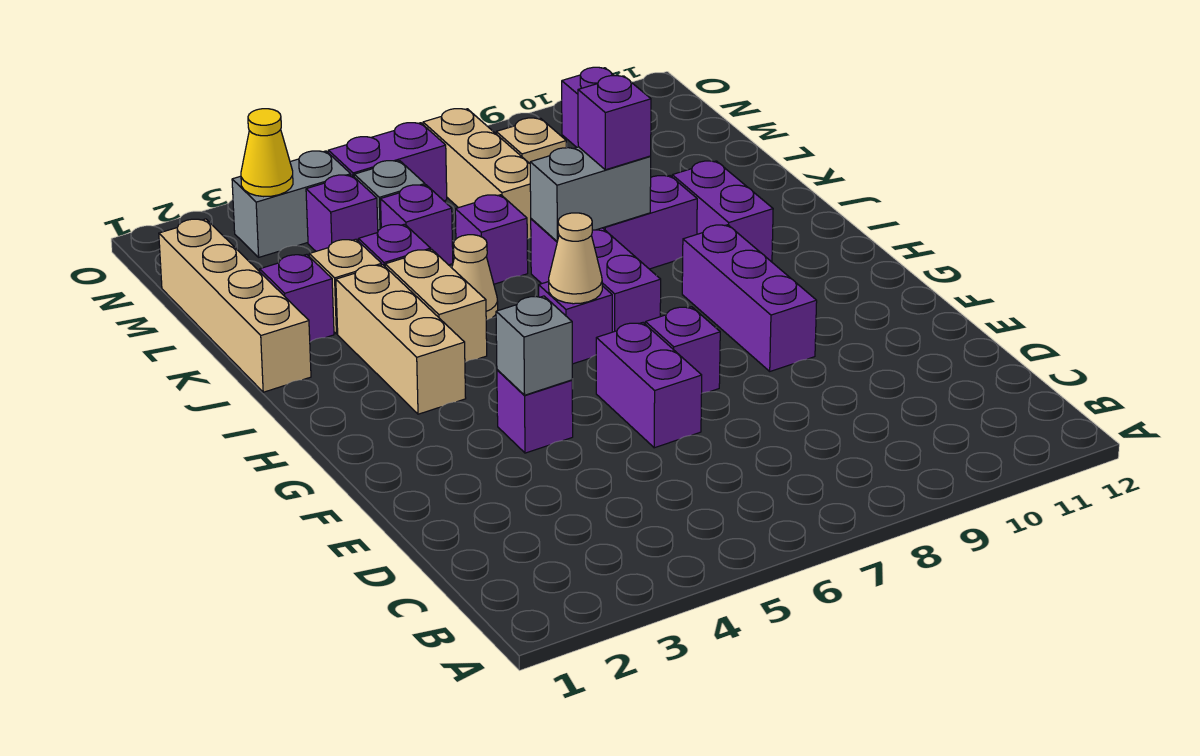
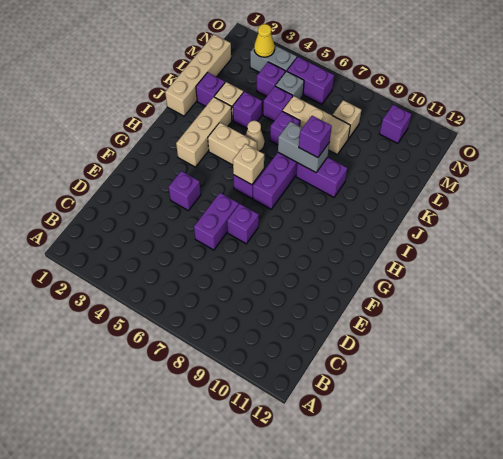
grey brick F4 level 2 -> none
purple brick F9:H9 level 1 -> none
tan cone H6 level 2 -> tan brick H6 level 2
tan brick I4:J4 level 1 -> tan brick I4:I5 level 1
purple brick I10:J10 level 1 -> none
tan brick L7:N7 level 1 -> tan brick L6:L8 level 1

